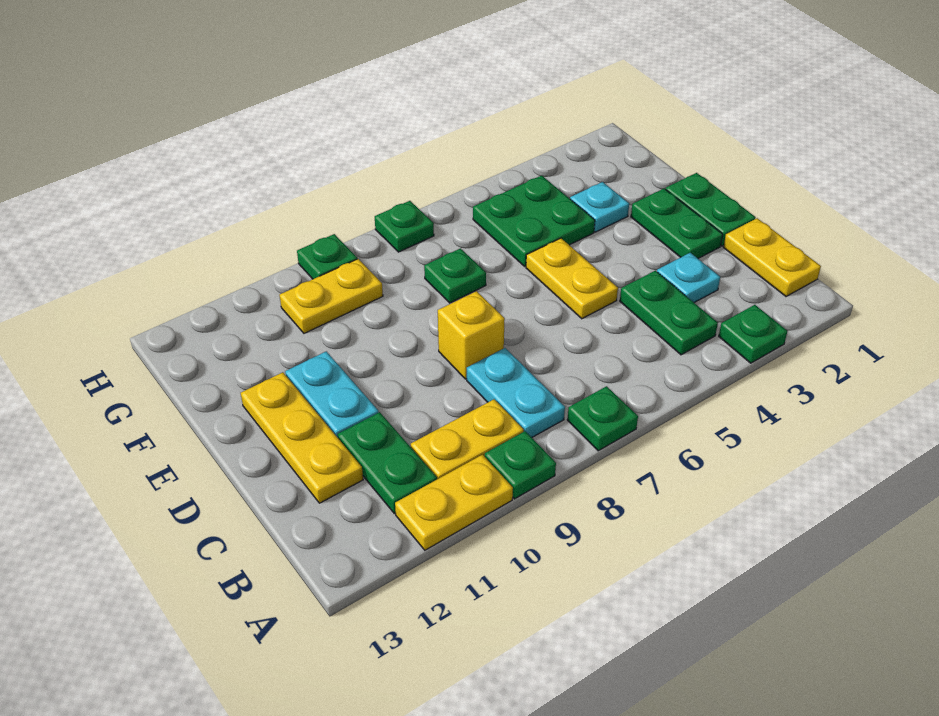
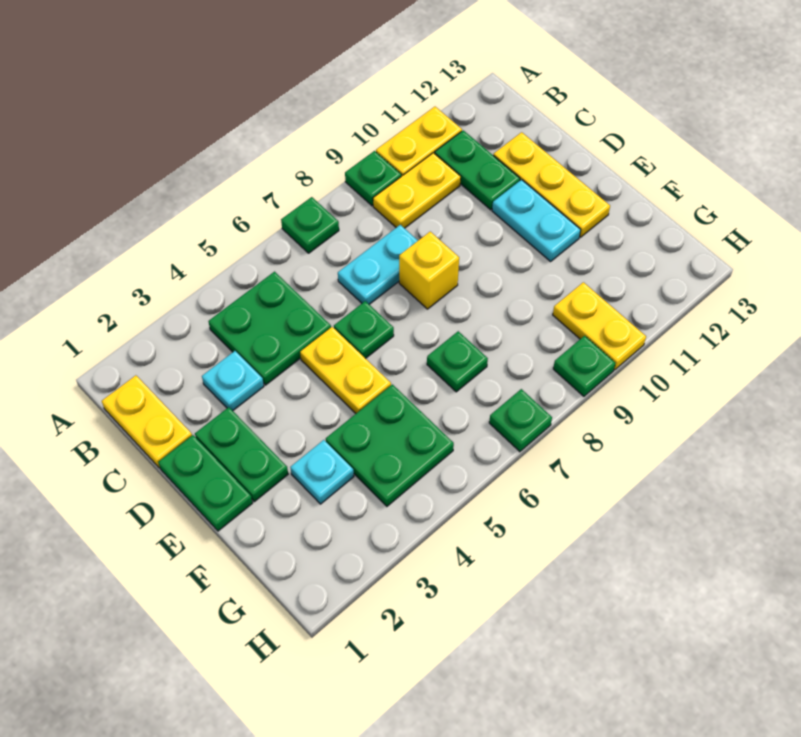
green plate A3 level 1 -> green plate D6 level 1
green plate B4:C4 level 1 -> green plate B4:C5 level 1
cyan plate B8:C8 level 1 -> cyan plate C7:C8 level 1
yellow plate G9:G10 level 1 -> yellow plate G10:H10 level 1

